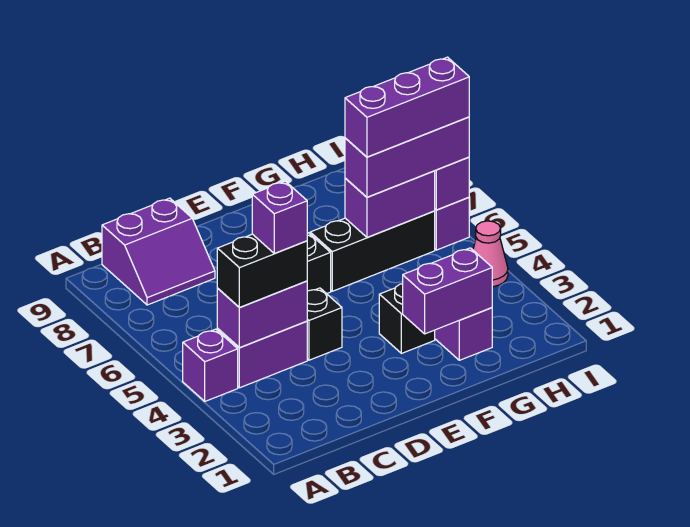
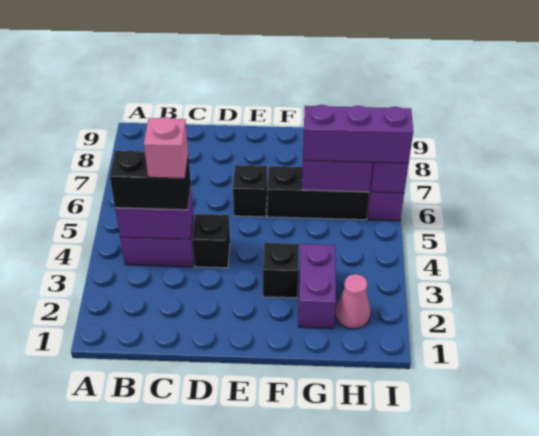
purple brick A4 level 1 -> none
purple slope B8:C9 level 1 top 9 -> none
purple brick C4 level 4 -> pink brick C4 level 4
purple brick F2:G2 level 2 -> none
purple brick G6:I6 level 4 -> none
pink cone I4 level 1 -> pink cone H2 level 1

